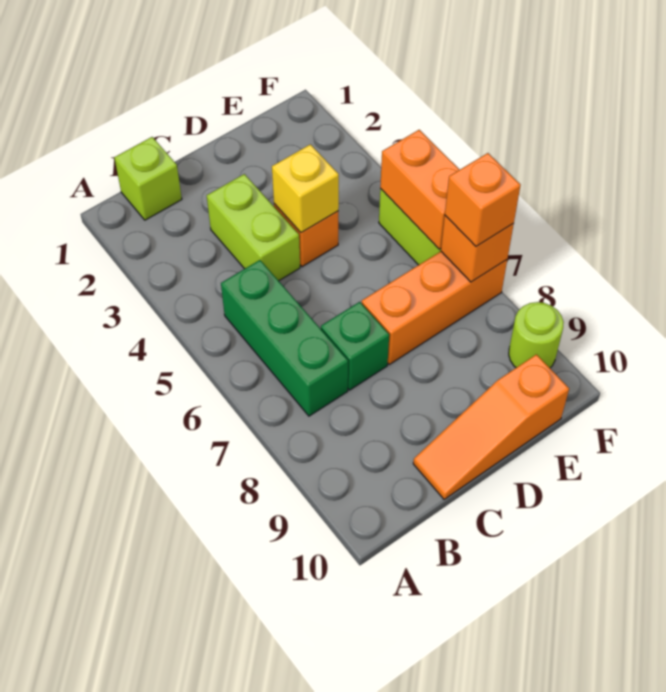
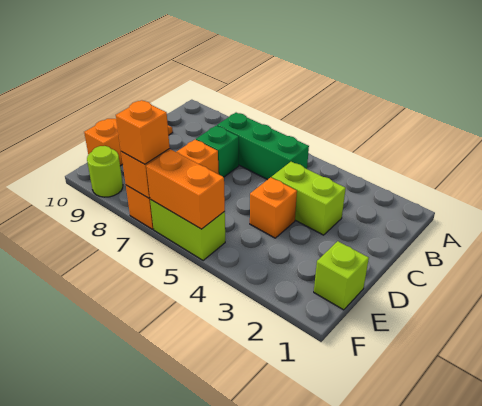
lime brick B1 level 1 -> lime brick E1 level 1
yellow brick D4 level 2 -> none

